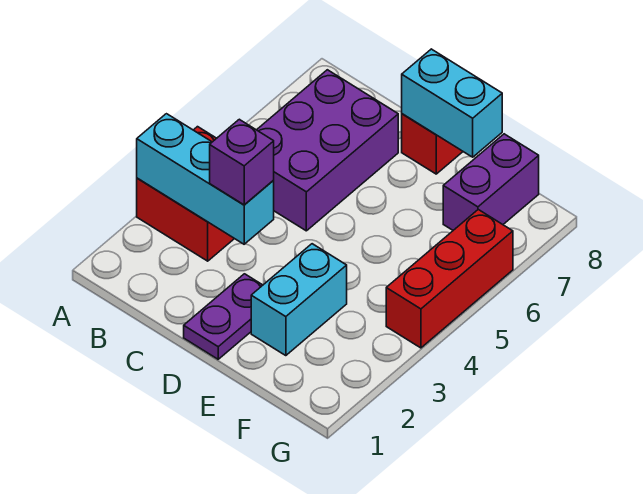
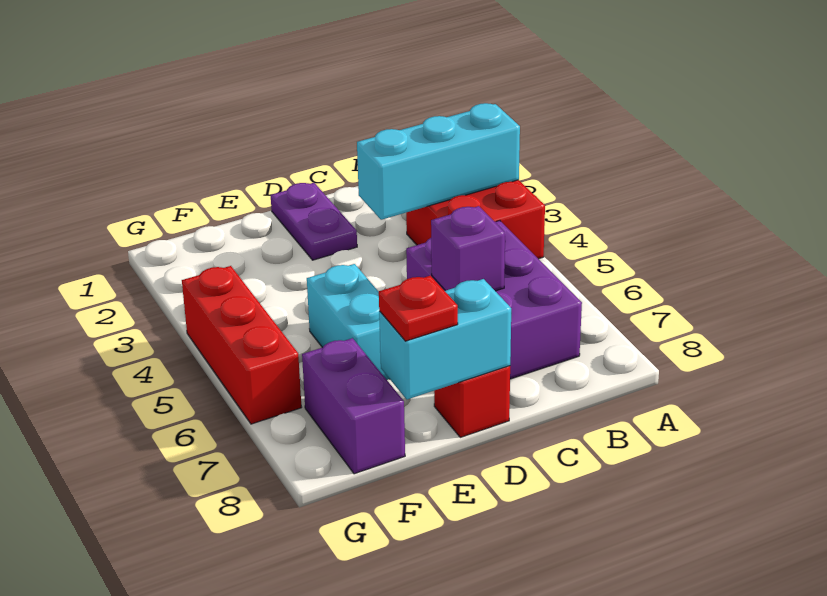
purple brick C3 level 3 -> purple brick C6 level 2
cyan brick E2:E3 level 1 -> cyan brick E5:E6 level 1
none -> red plate E8 level 3

